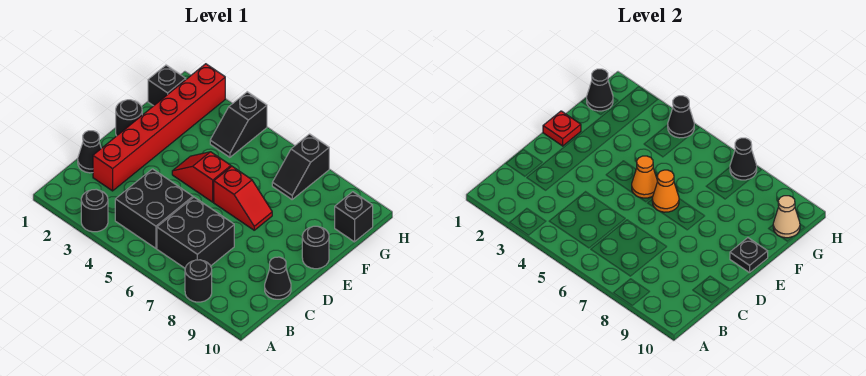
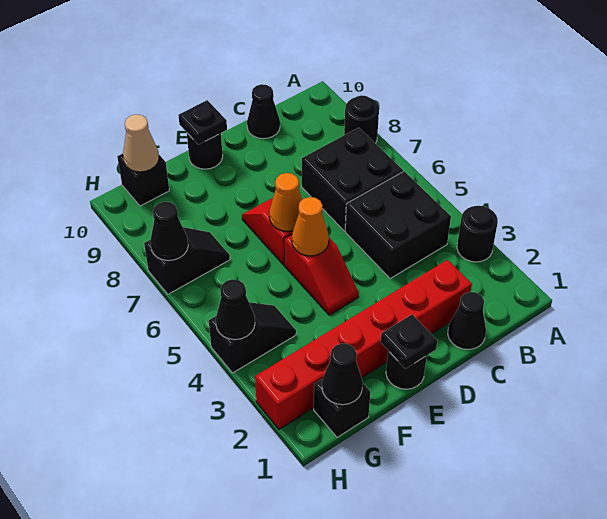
red plate E1 level 2 -> black plate E1 level 2

